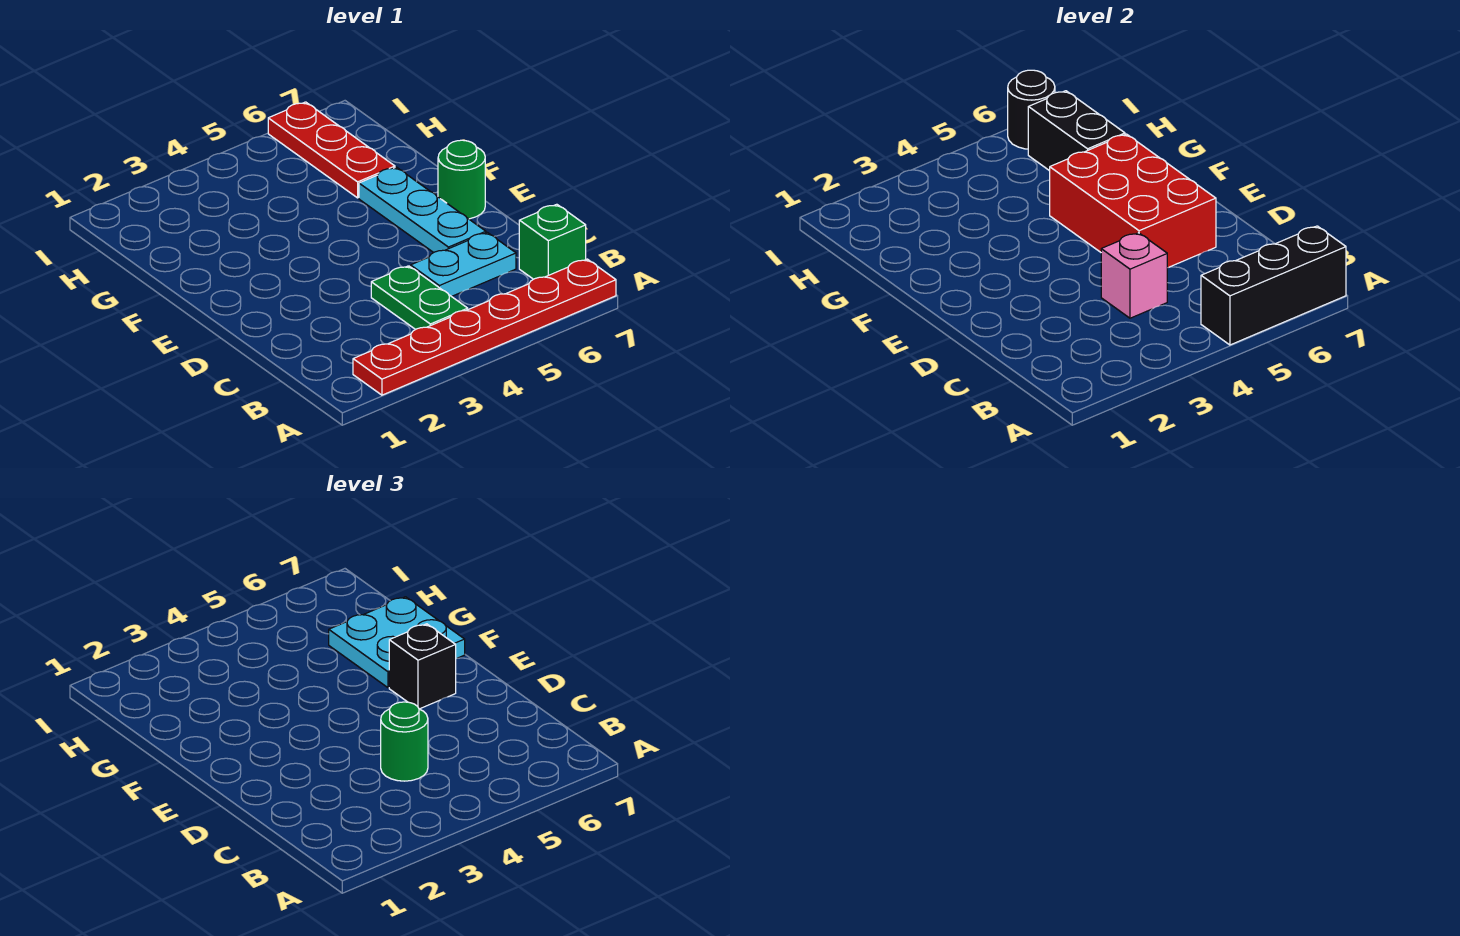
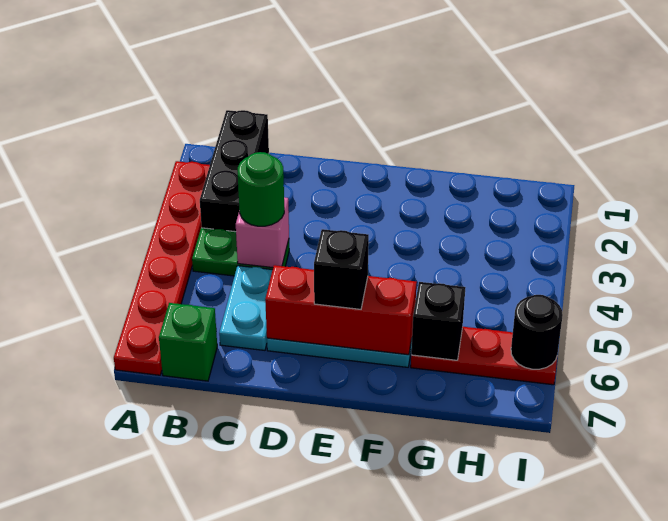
black brick A5:A7 level 2 -> black brick B1:B3 level 1
red brick D5:F6 level 2 -> red brick D6:F6 level 2
green round brick E7 level 1 -> none
cyan plate F6:G7 level 3 -> none
black brick G6:H6 level 2 -> black brick G6 level 2

